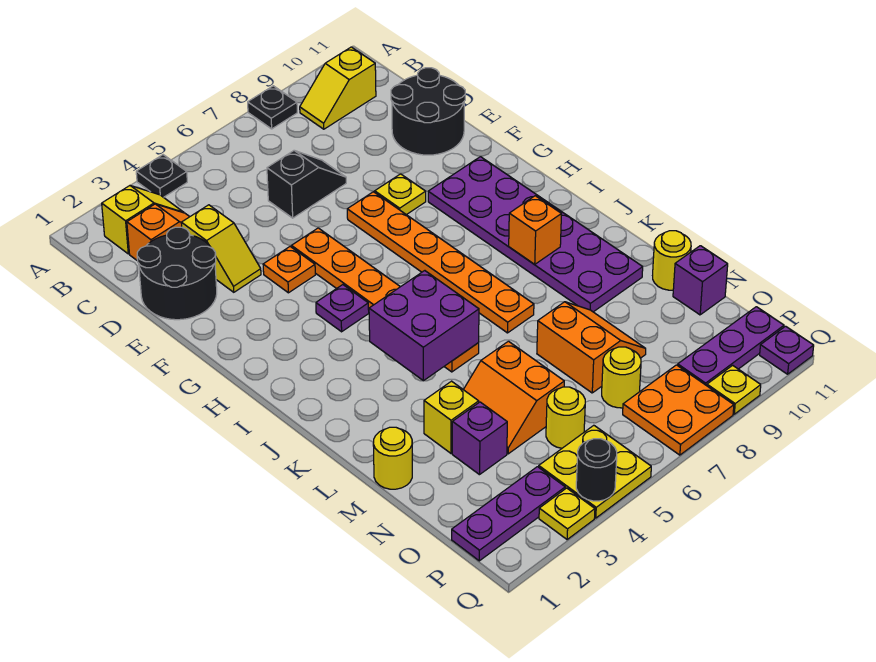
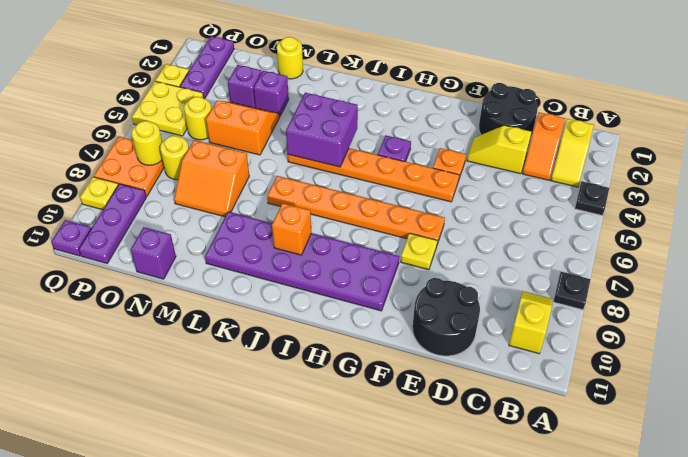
black slope D6:D7 level 1 top 6 -> none
yellow brick M3 level 1 -> purple brick M3 level 1
yellow round brick M11 level 1 -> yellow round brick P7 level 2
black round brick Q4 level 2 -> none

